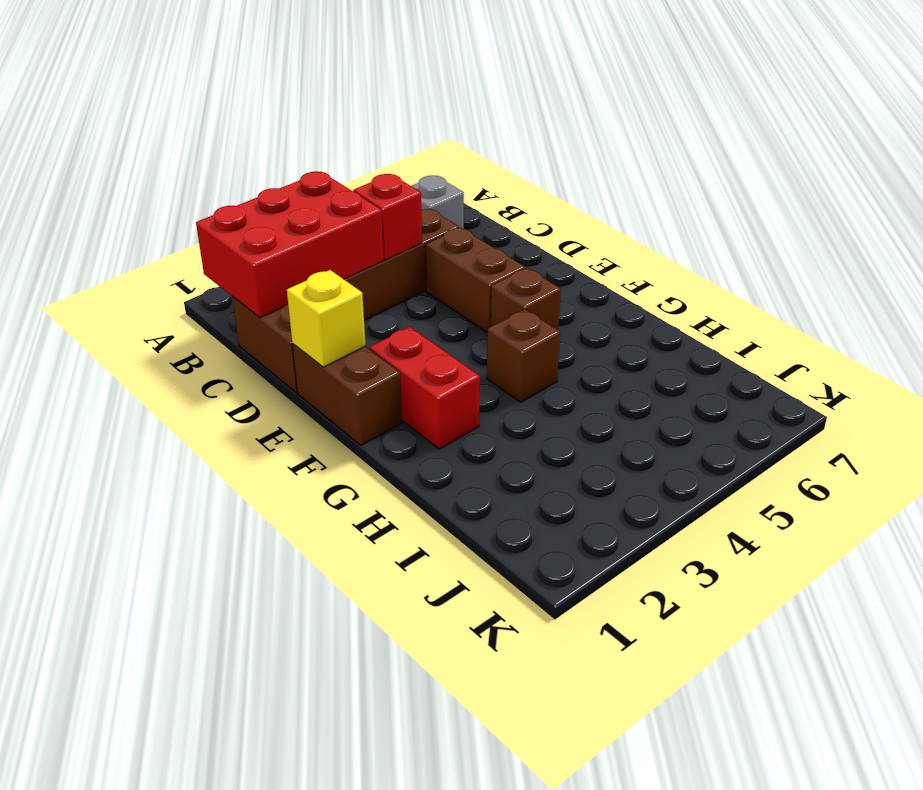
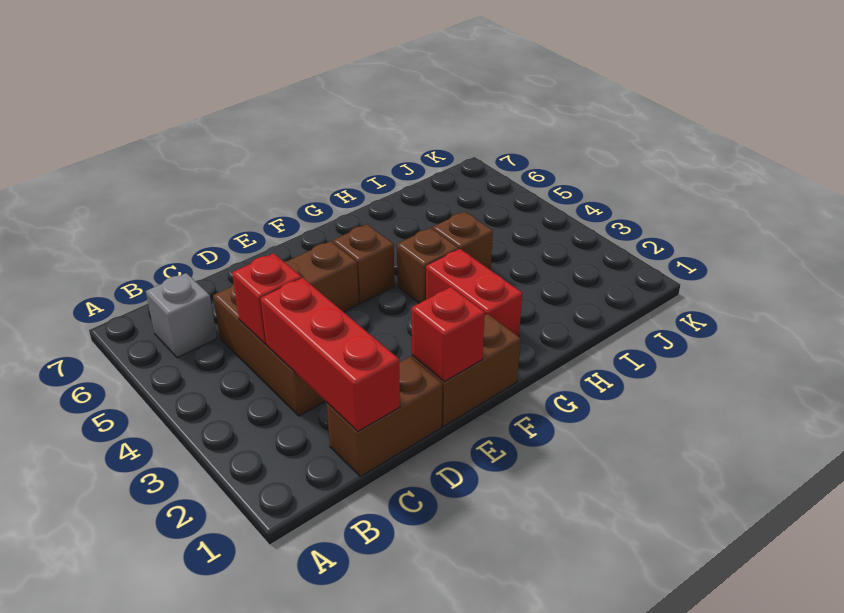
red brick B1:C3 level 2 -> red brick C1:C3 level 2
yellow brick E1 level 2 -> red brick E1 level 2
red brick F2:G2 level 1 -> red brick G2:G3 level 1
none -> brown brick H4 level 1

